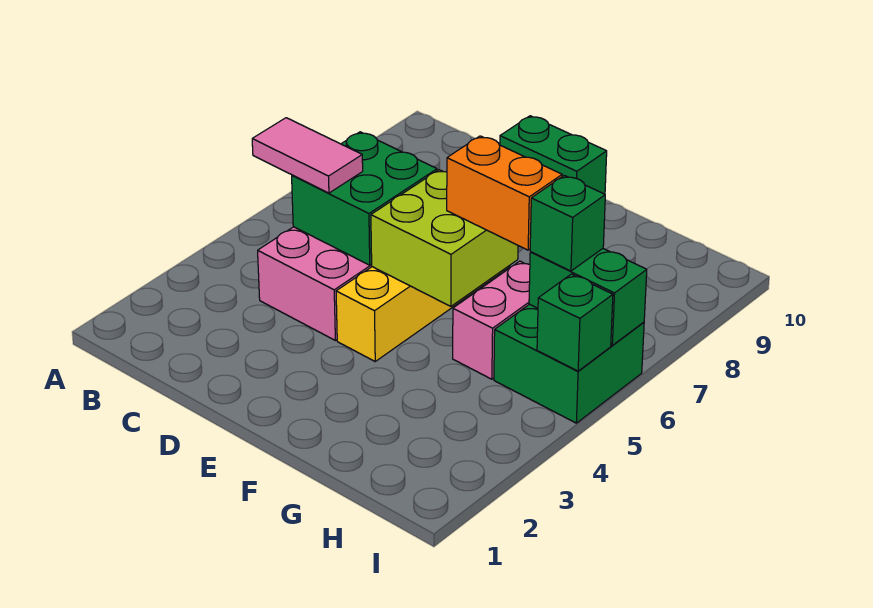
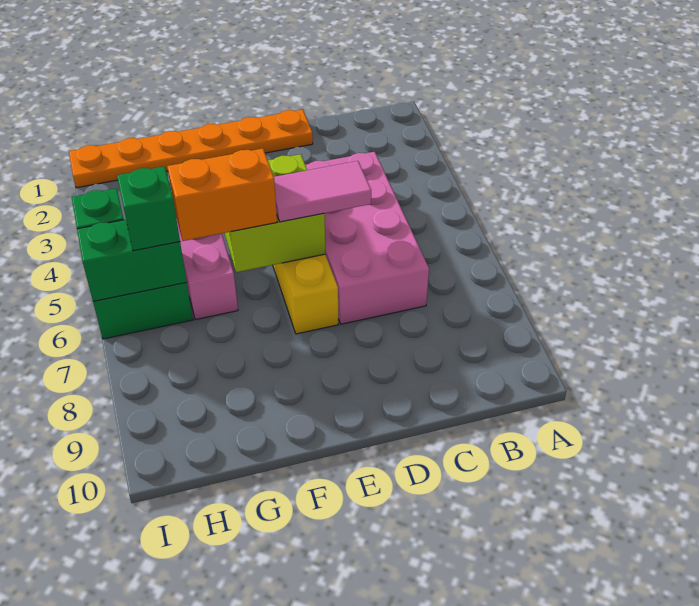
pink tile B5:C5 level 3 -> pink tile D6:E6 level 3
green brick C5:D6 level 2 -> none
none -> orange plate D1:I1 level 1
green brick D10:E10 level 1 -> none

